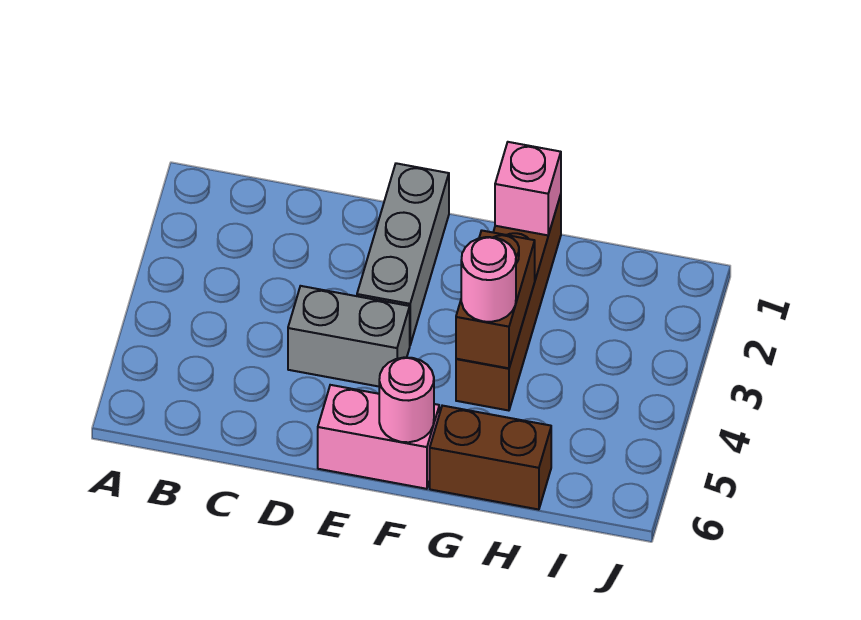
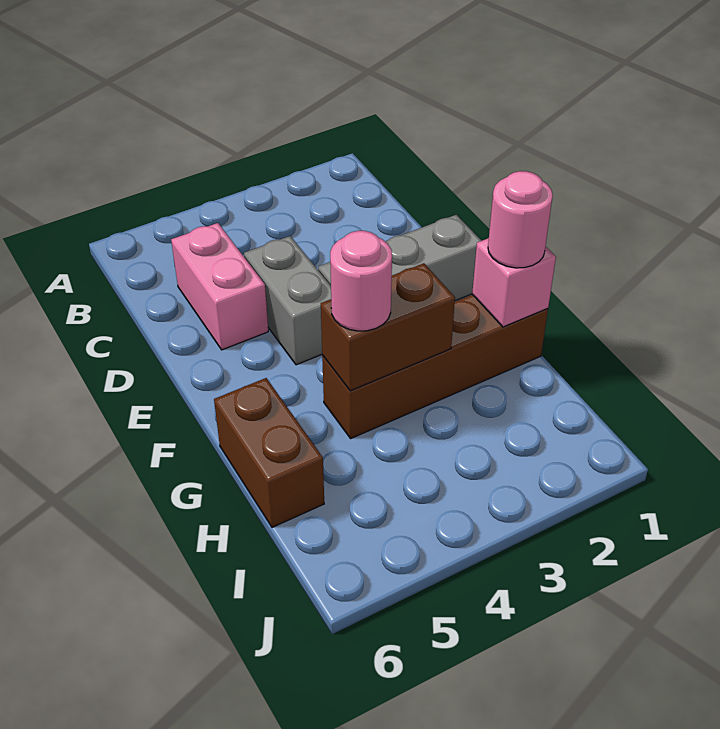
pink brick E6:F6 level 1 -> pink brick C5:D5 level 1
pink round brick F6 level 2 -> pink round brick G1 level 3

